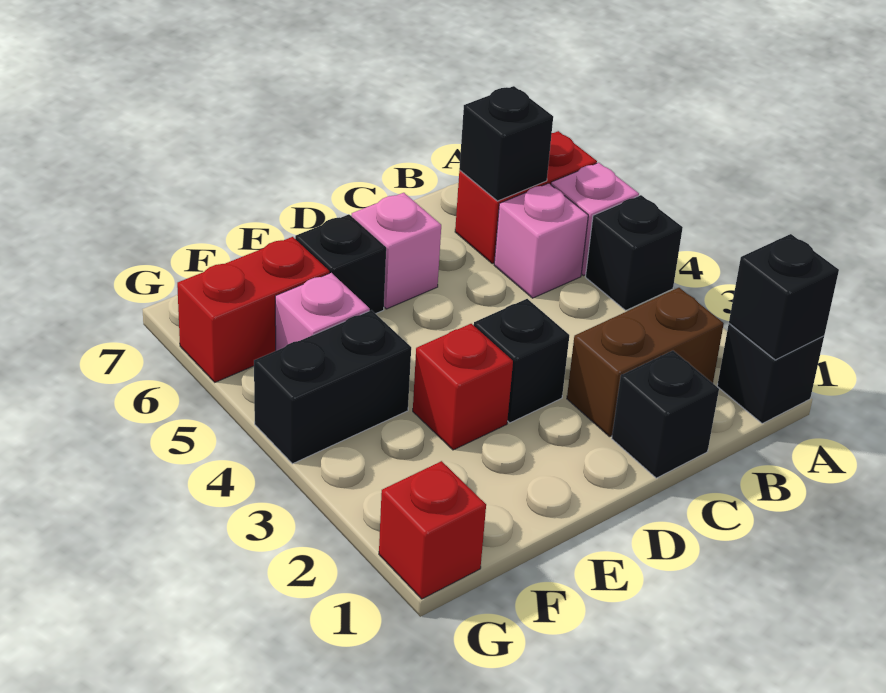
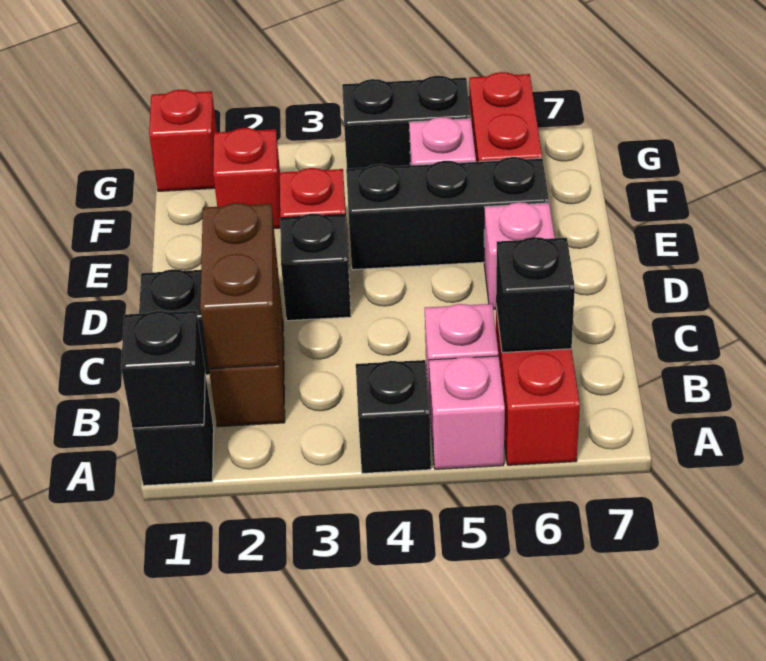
none -> brown brick B2:C2 level 2
black brick E6 level 1 -> black brick E4:E6 level 1
none -> red brick F2 level 1
black brick F4:G4 level 1 -> black brick G4:G5 level 1

